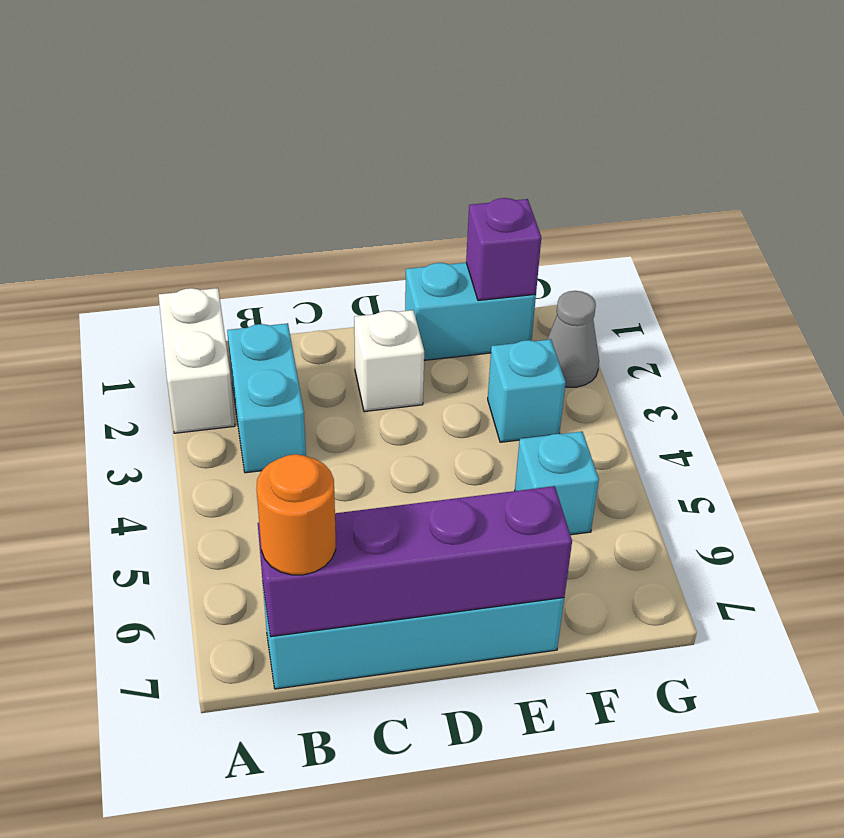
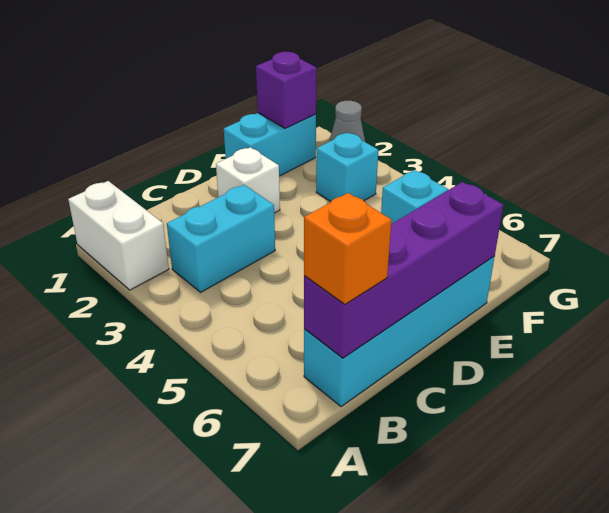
cyan brick B2:B3 level 1 -> cyan brick B3:C3 level 1
orange round brick B7 level 3 -> orange brick B7 level 3

